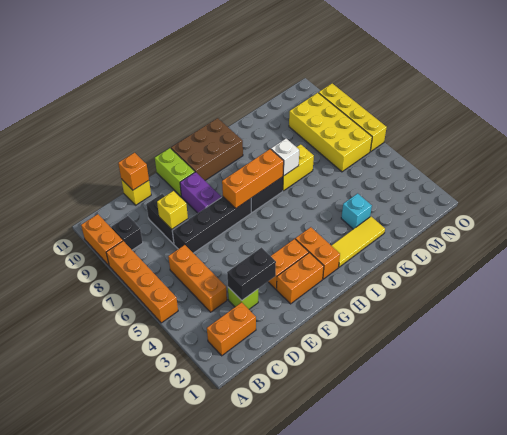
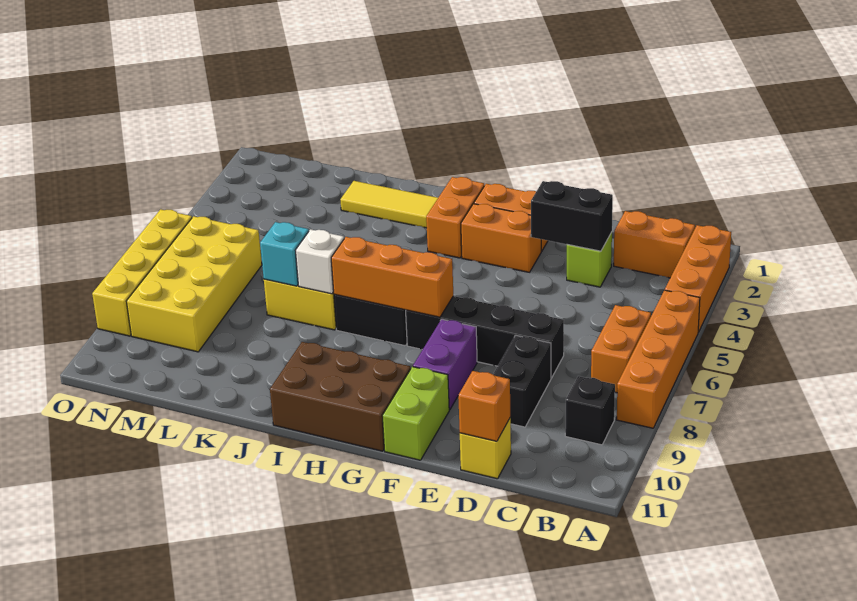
orange brick A9:A10 level 1 -> orange brick B6:B7 level 1
orange brick C4:C6 level 1 -> orange brick A2:A4 level 1
yellow brick D8 level 2 -> none
cyan brick K3 level 1 -> cyan brick K7 level 2

